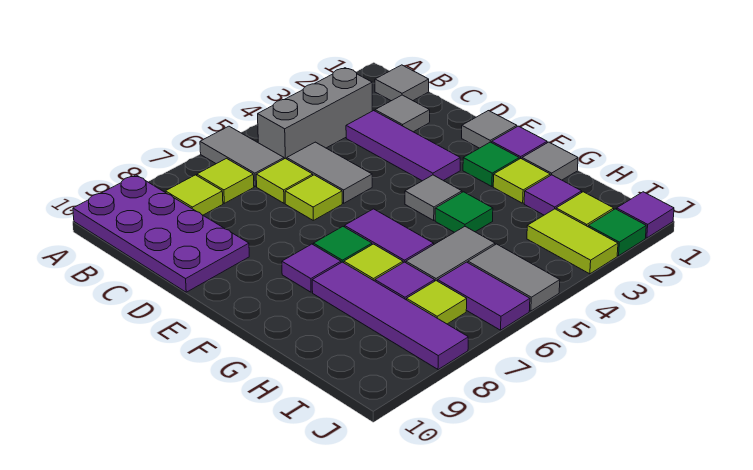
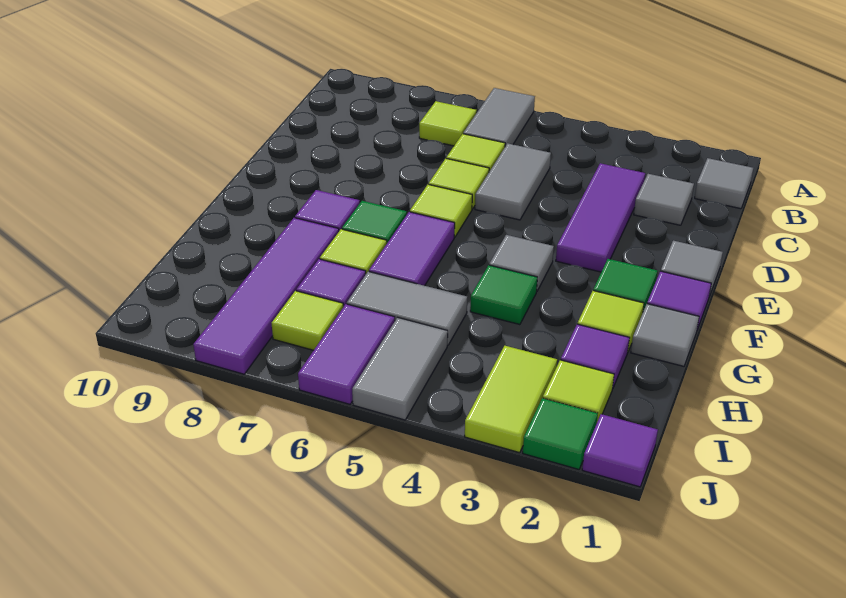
purple plate A9:D10 level 1 -> none
grey brick B3:B5 level 1 -> none
lime tile B8 level 1 -> lime tile E6 level 1

